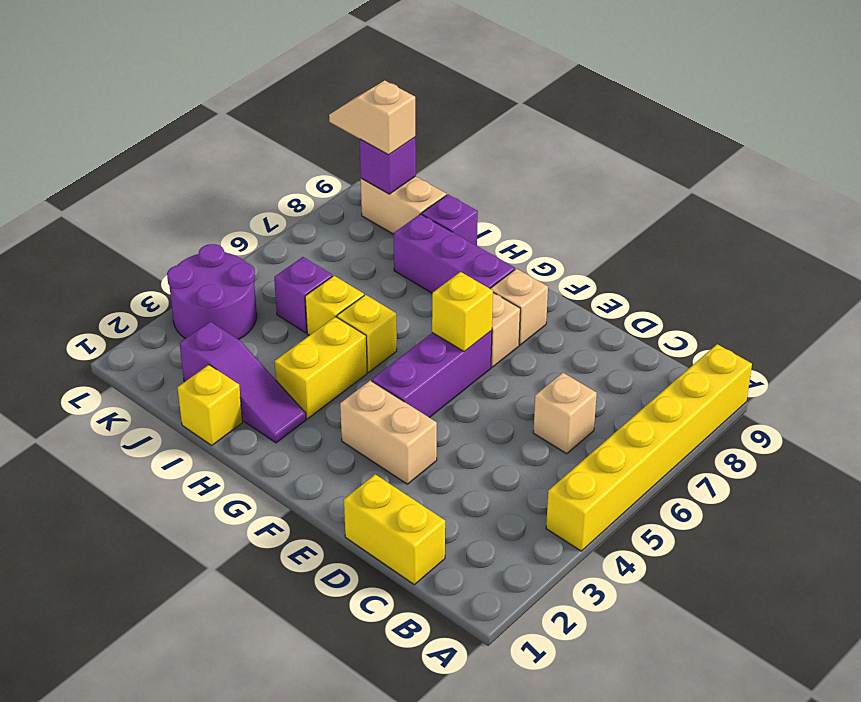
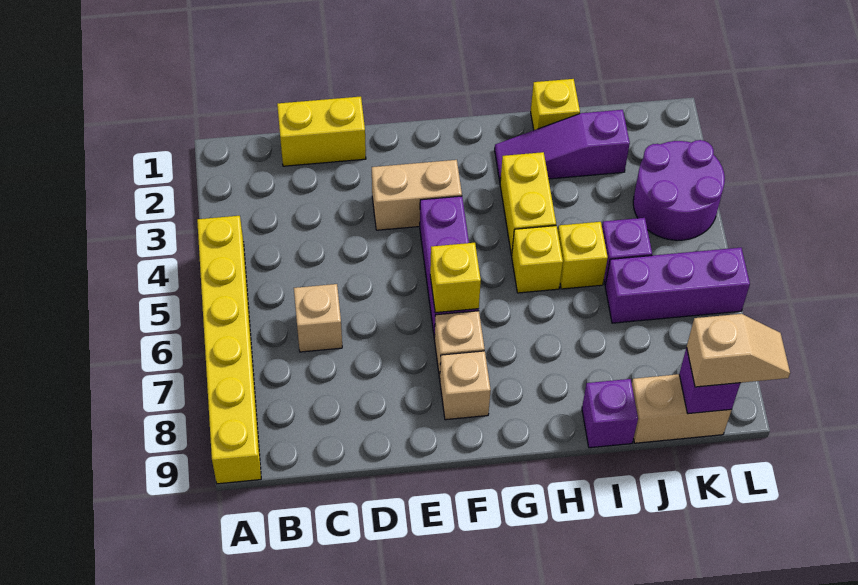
purple brick G8:I8 level 1 -> purple brick J6:L6 level 1

